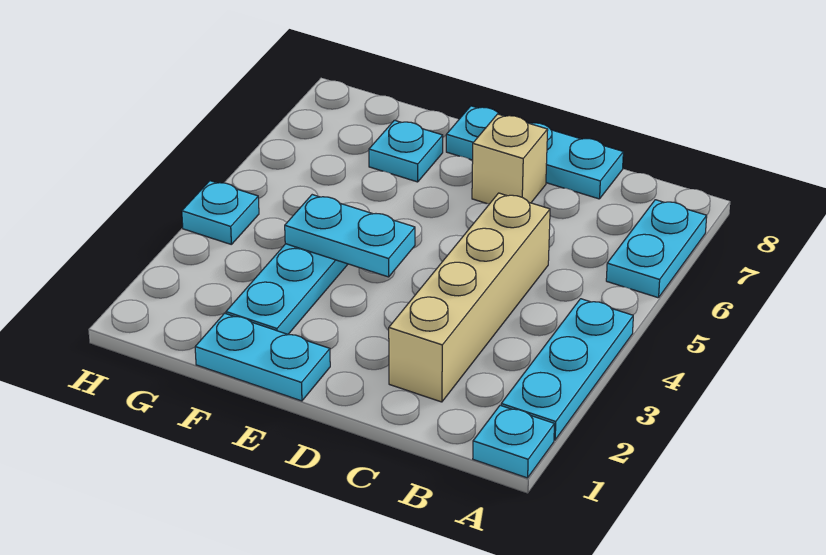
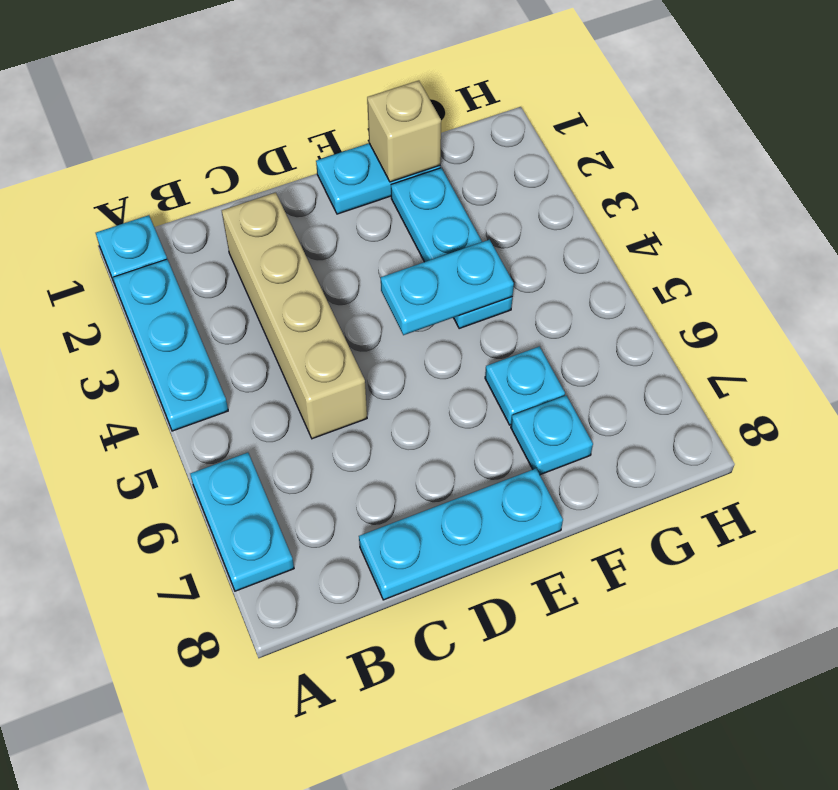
tan brick D7 level 1 -> tan brick F1 level 2
cyan plate H4 level 1 -> cyan plate F6 level 1

